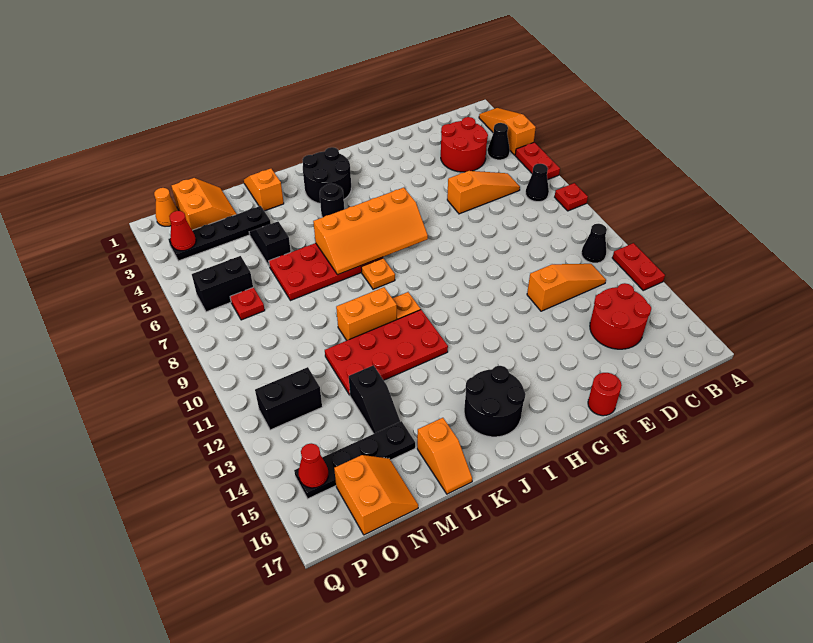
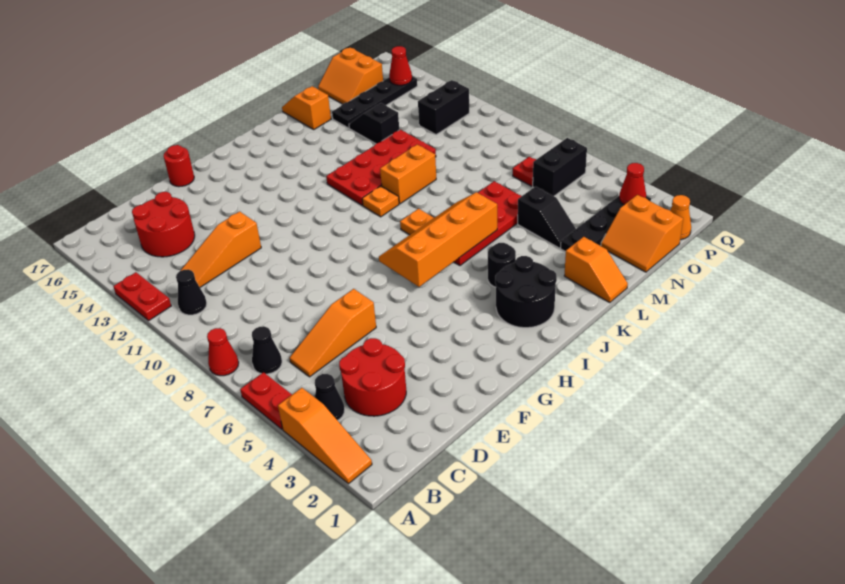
red plate A8 level 1 -> red cone A8 level 1
black round brick I15:J16 level 1 -> none

